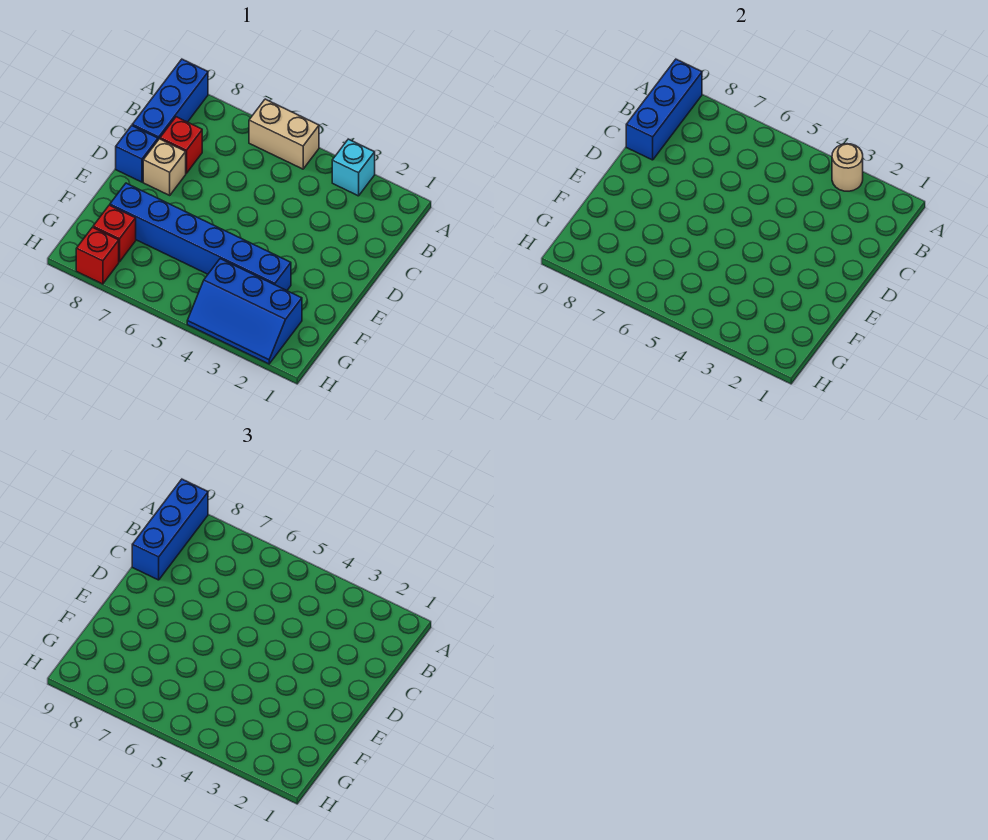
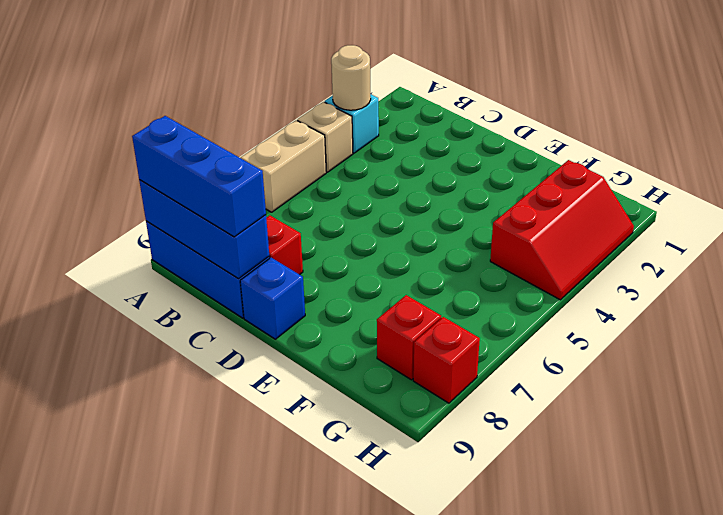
tan brick D8 level 1 -> tan brick A4 level 1
blue brick F3:F8 level 1 -> none
blue slope G2:H4 level 1 top G -> red slope G2:H4 level 1 top G

